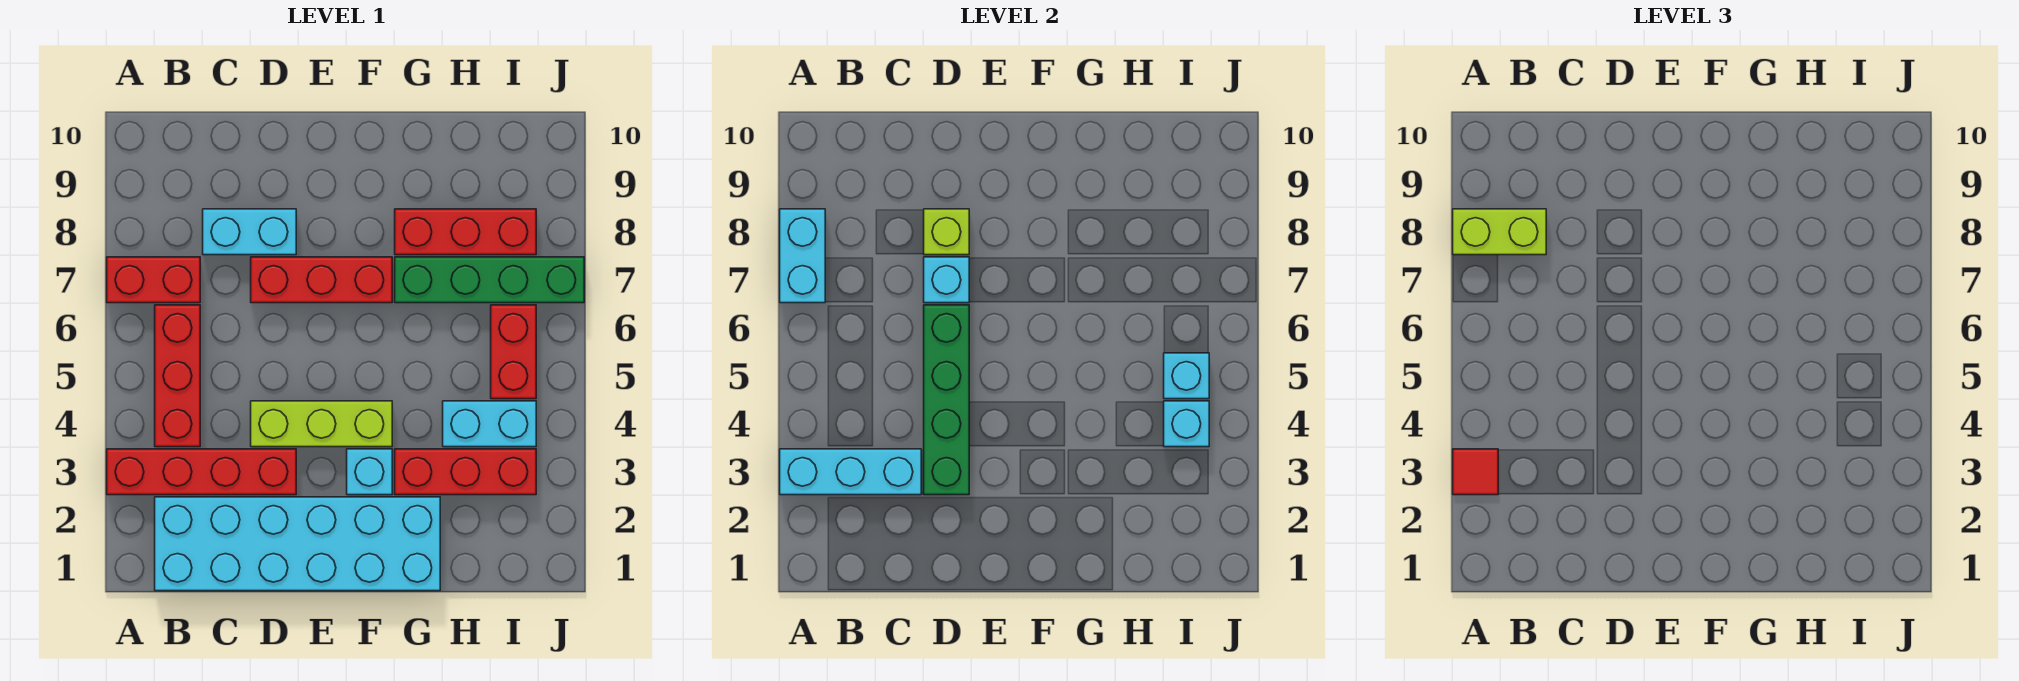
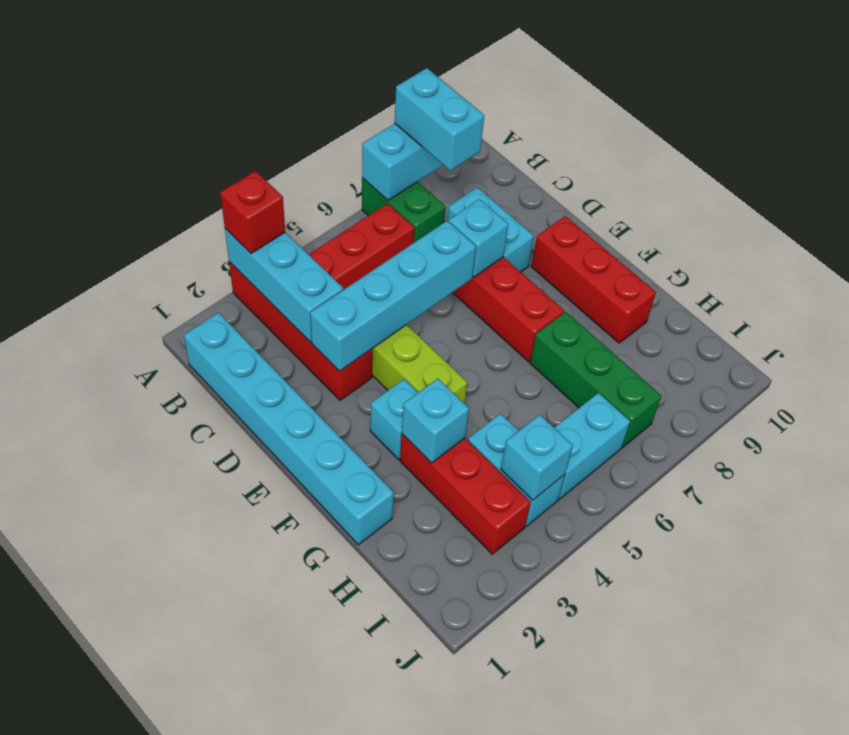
red tile A3 level 3 -> red brick A3 level 3
red brick A7:B7 level 1 -> green brick A7:B7 level 1
lime brick A8:B8 level 3 -> cyan brick A8:B8 level 3
cyan brick B1:G2 level 1 -> cyan brick B1:G1 level 1
green brick D3:D6 level 2 -> cyan brick D3:D6 level 2
lime brick D8 level 2 -> none
green brick G7:J7 level 1 -> green brick G7:I7 level 1
red brick G8:I8 level 1 -> red brick E9:G9 level 1
red brick I5:I6 level 1 -> cyan brick I5:I6 level 1
cyan brick I5 level 2 -> cyan brick G3 level 2

